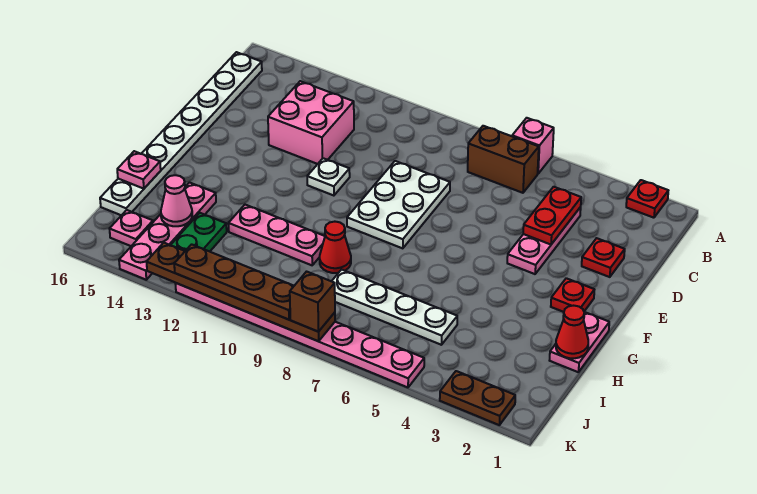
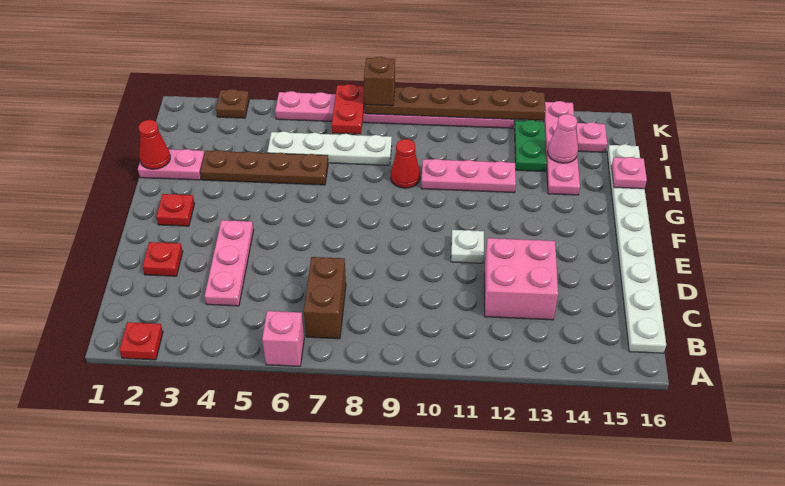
brown brick B6:B7 level 1 -> brown brick B7:C7 level 1
red plate C4:D4 level 2 -> red plate J7:K7 level 2
white plate D8:F9 level 1 -> none
pink plate G1:H1 level 1 -> pink plate H1:H2 level 1
brown plate K2:K3 level 1 -> brown plate K3 level 1
brown plate K9:K12 level 3 -> brown plate H3:H6 level 1

